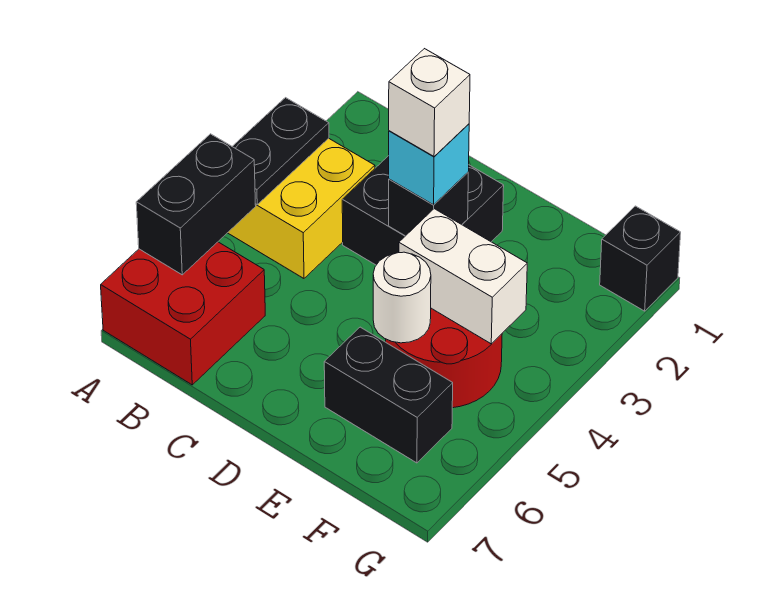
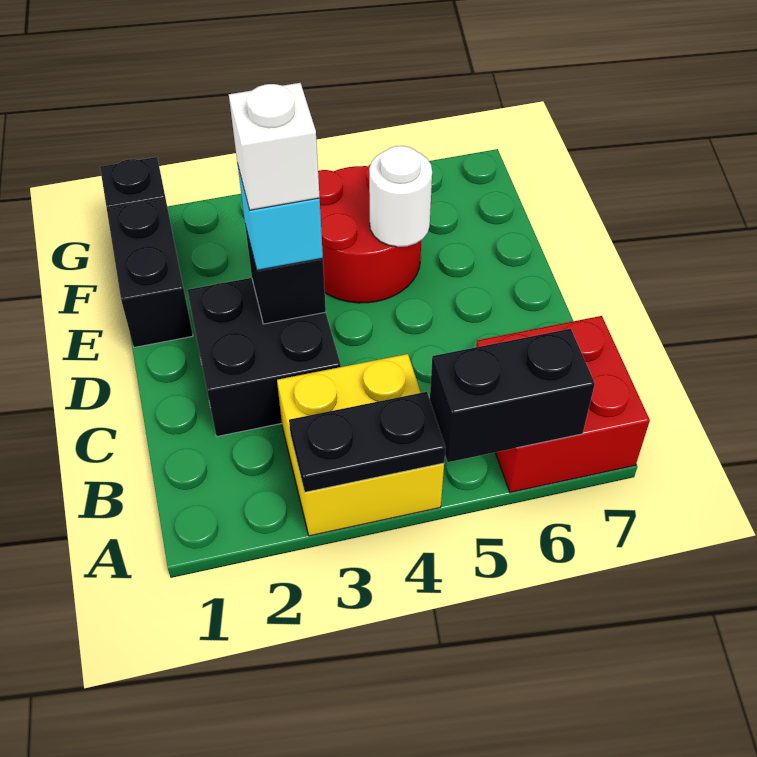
white brick E4:F4 level 2 -> none
black brick E6:F6 level 1 -> black brick E1:F1 level 1

